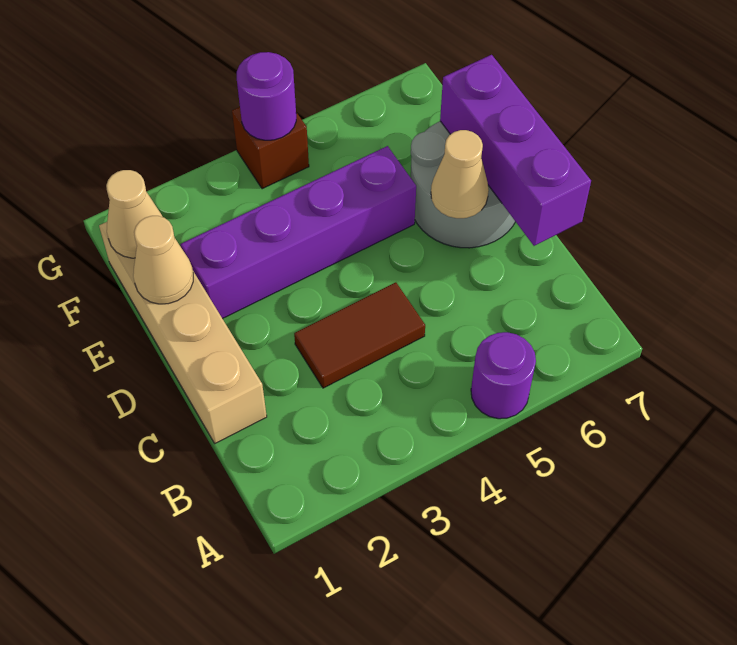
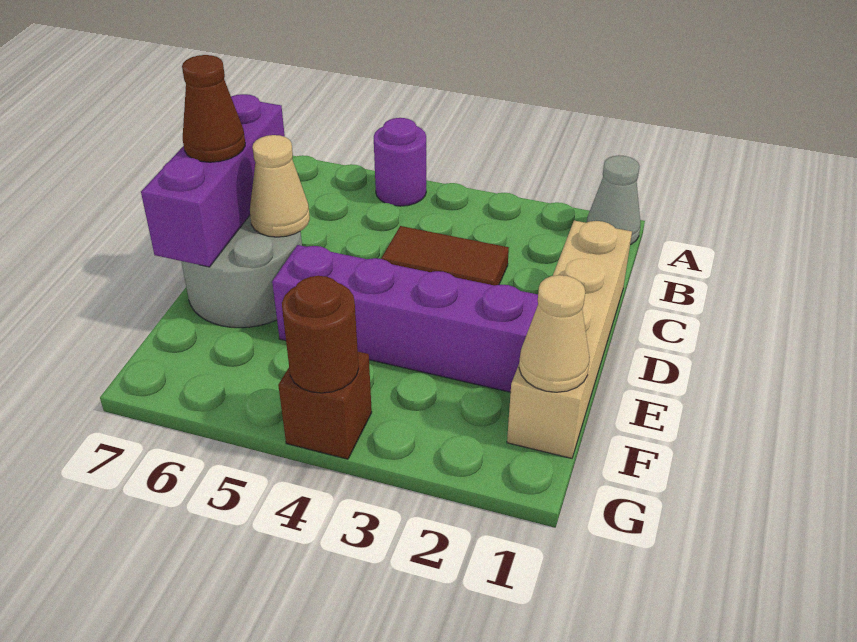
none -> grey cone A1 level 1
none -> brown cone D7 level 3
tan cone E1 level 2 -> none
purple round brick G4 level 2 -> brown round brick G4 level 2

